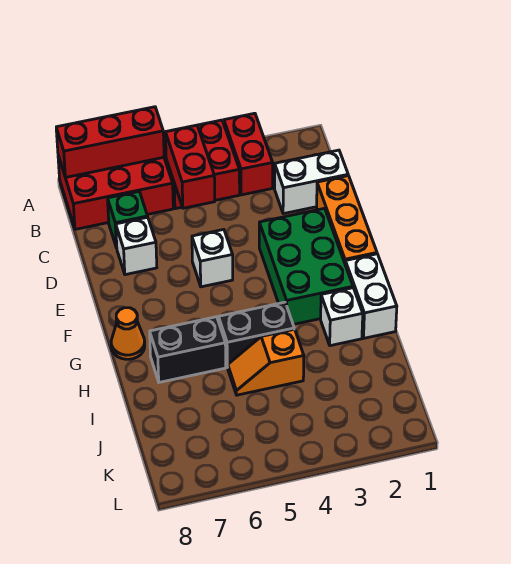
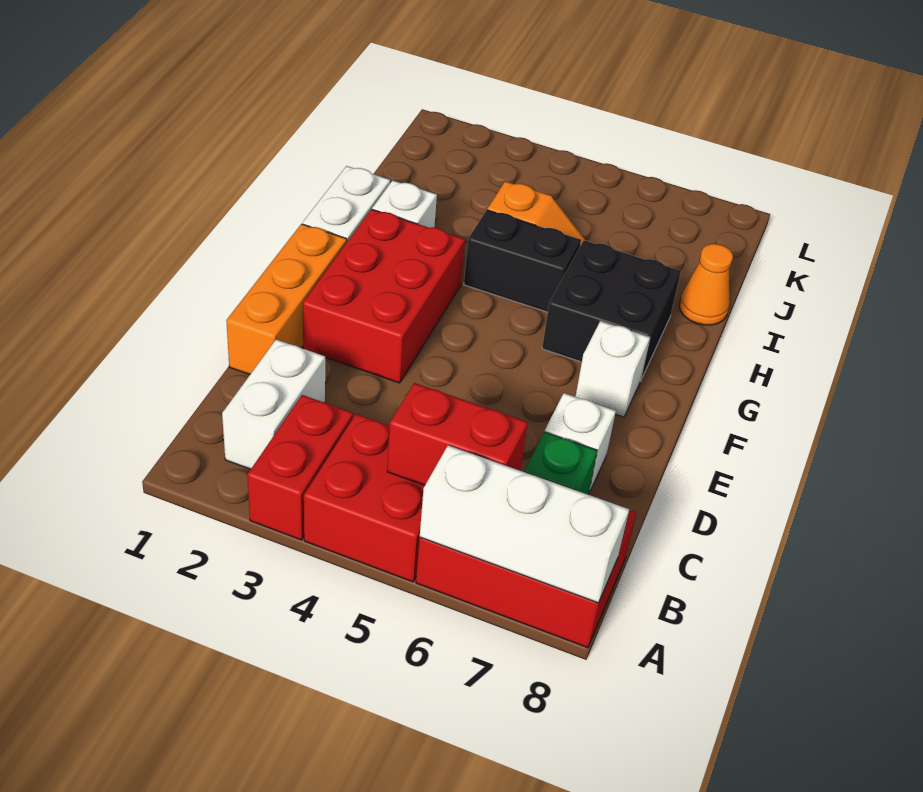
red brick A6:A8 level 2 -> white brick A6:A8 level 2
red brick B5:C5 level 2 -> red brick B5:B6 level 2
white brick C1:C2 level 1 -> white brick B2:C2 level 1
green brick E2:G3 level 1 -> red brick E2:G3 level 1
white brick E5 level 1 -> white brick F7 level 1
orange cone G8 level 1 -> orange cone I8 level 1
black brick H6:H7 level 1 -> black brick G6:H7 level 1

